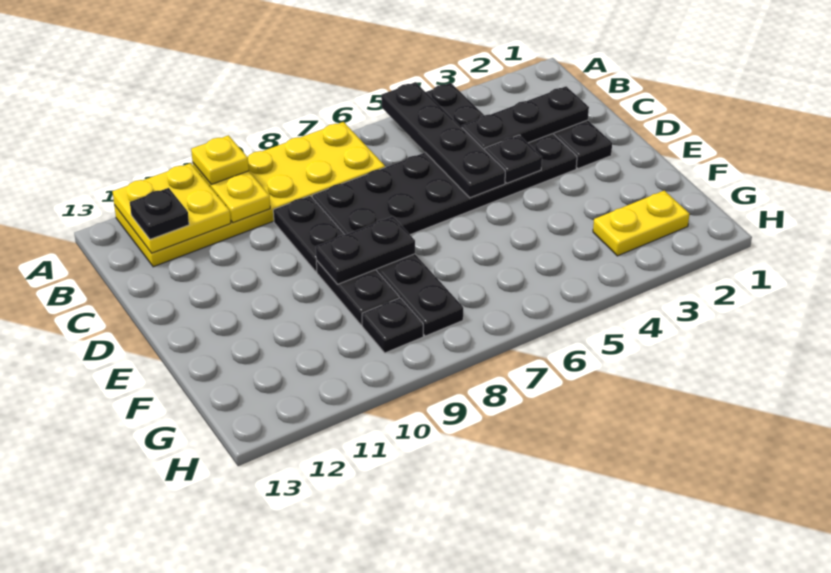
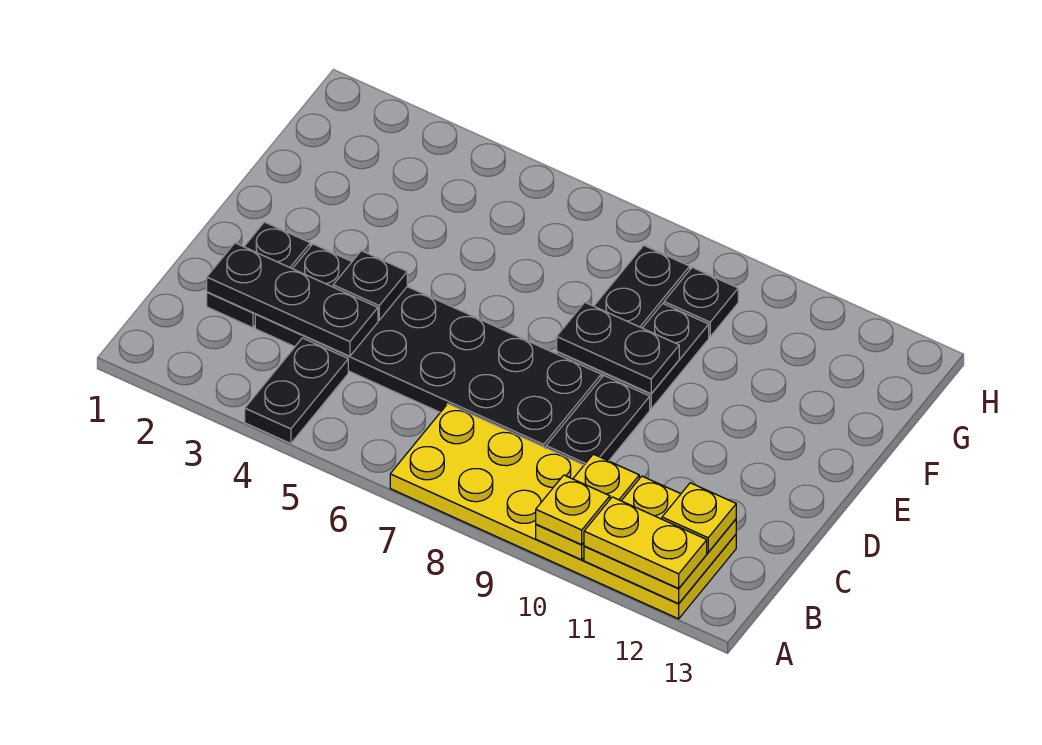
black plate A5:D5 level 2 -> none
black plate B12 level 3 -> yellow plate B12 level 3
yellow plate G2:G3 level 1 -> yellow plate A11:A12 level 3

